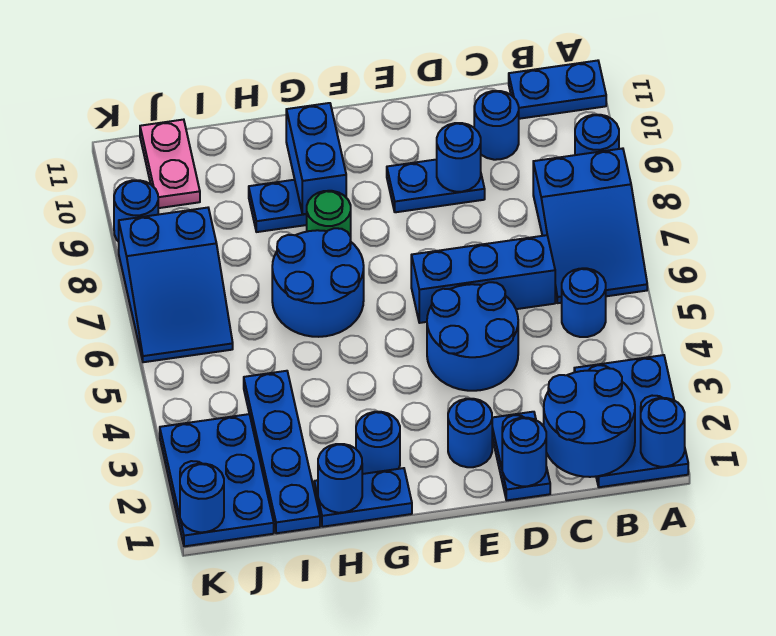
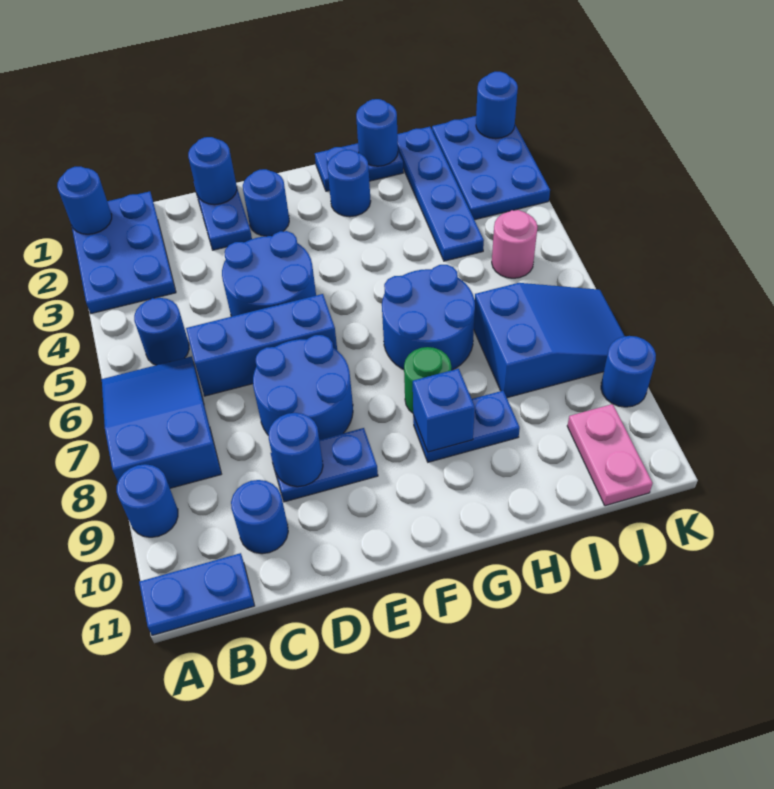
blue round brick B1:C2 level 2 -> blue round brick D7:E8 level 1
blue brick G9:G10 level 2 -> blue brick G9 level 2
none -> pink round brick J5 level 1
blue slope J6:K8 level 1 top 8 -> blue slope I7:K8 level 1 top I

